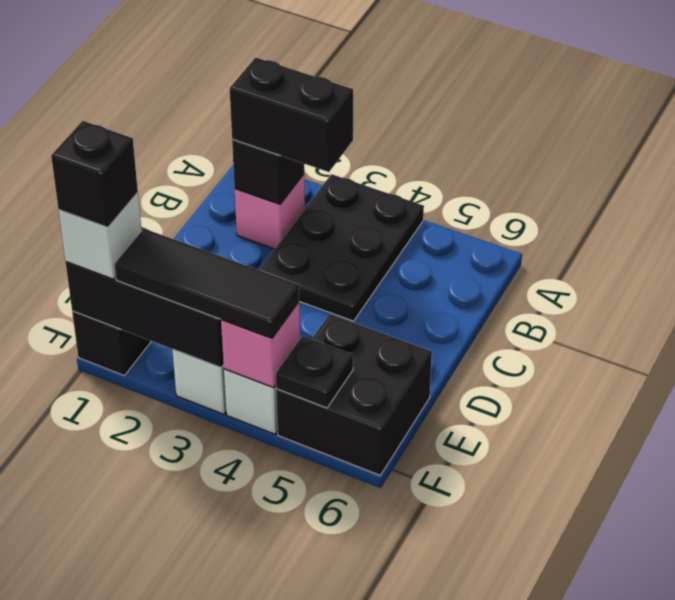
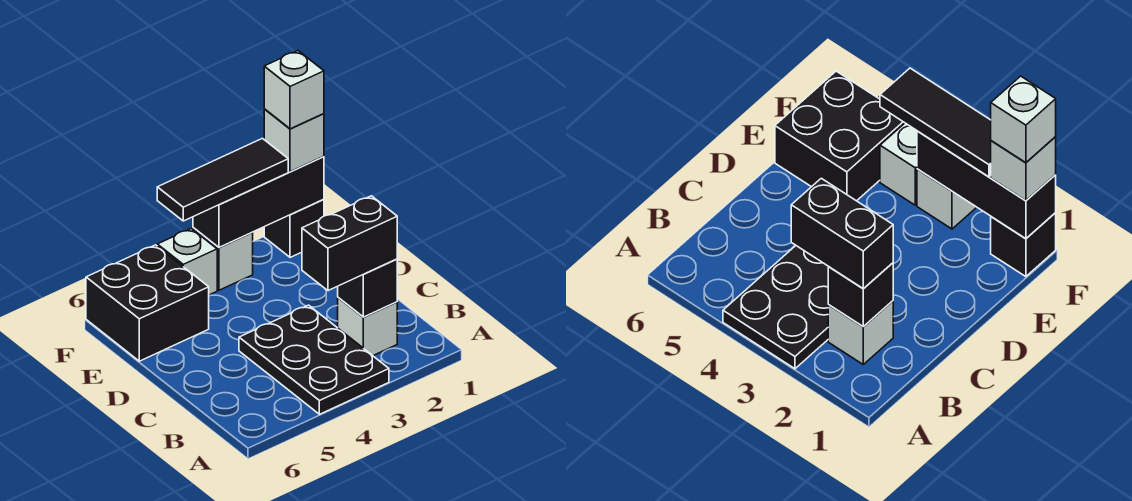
pink brick B2 level 1 -> white brick B2 level 1
black brick F1 level 4 -> white brick F1 level 4
pink brick F4 level 2 -> none
black plate F5 level 2 -> none

